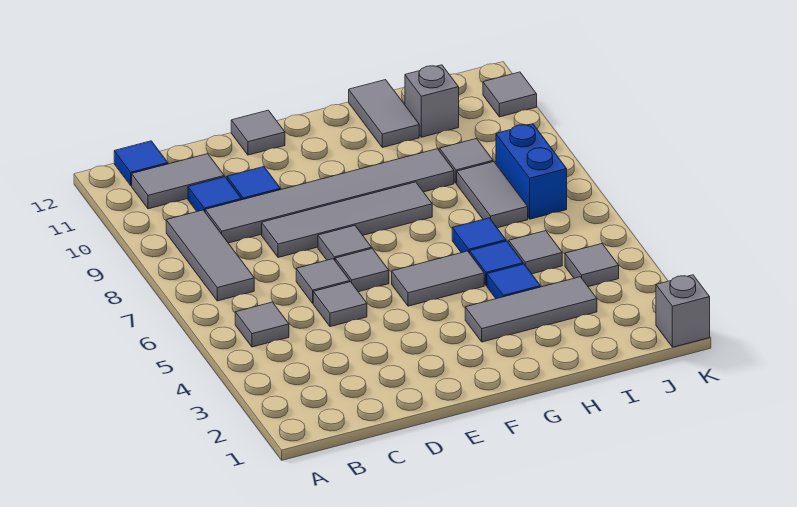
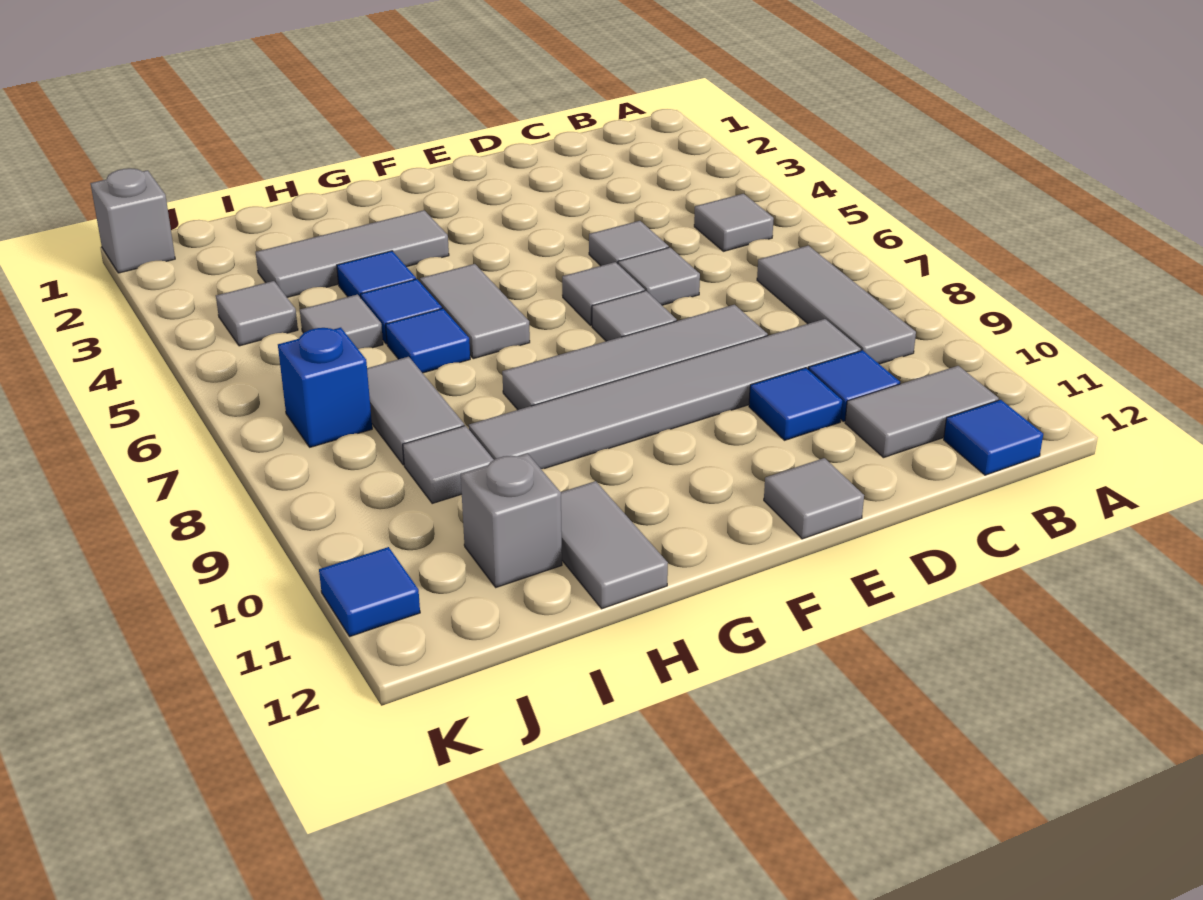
grey tile F5:G5 level 1 -> grey tile G5:G6 level 1
blue brick J7:J8 level 1 -> blue brick J7 level 1
grey tile K11 level 1 -> blue tile K11 level 1

